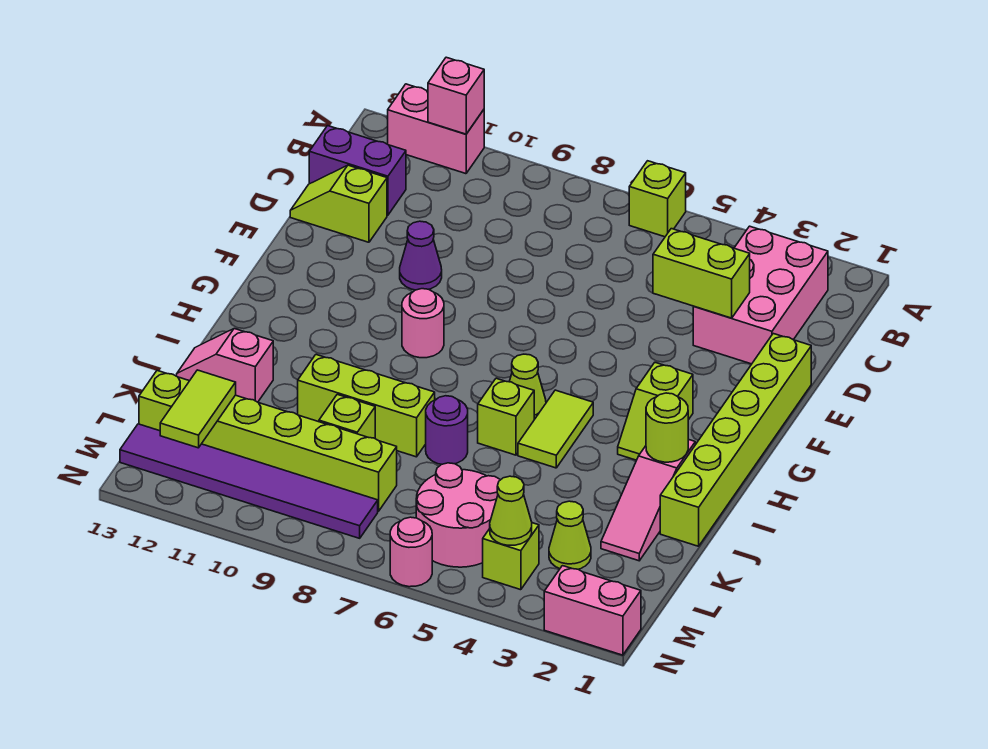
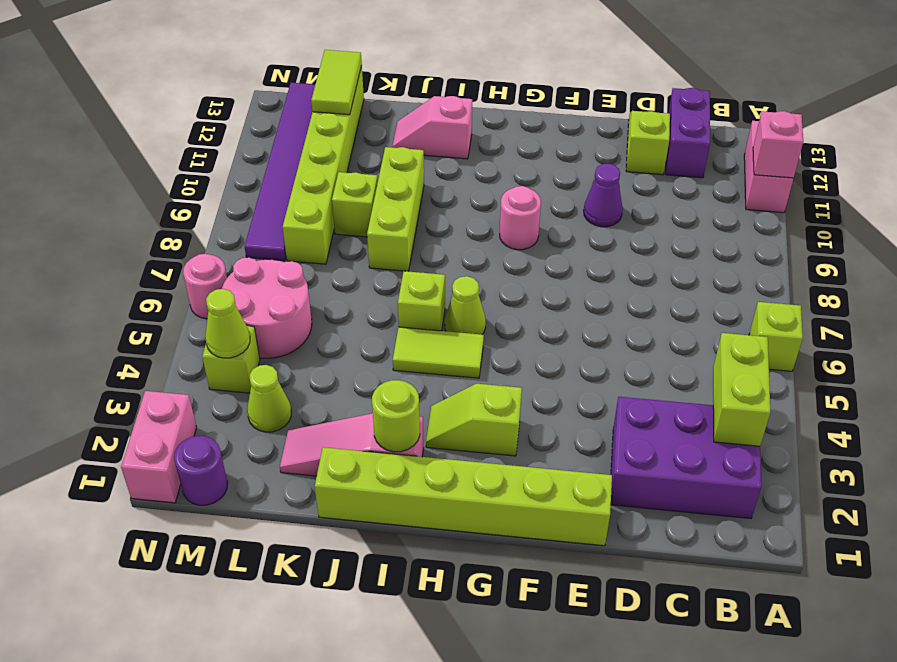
pink brick B2:D3 level 1 -> purple brick B2:D3 level 1
lime brick D3:D4 level 2 -> lime brick B3:B4 level 2
purple round brick J7 level 1 -> purple round brick M1 level 1
pink slope J12:J13 level 1 top 12 -> pink slope I12:J12 level 1 top I
lime tile L12:M12 level 2 -> lime tile L12:L13 level 2

